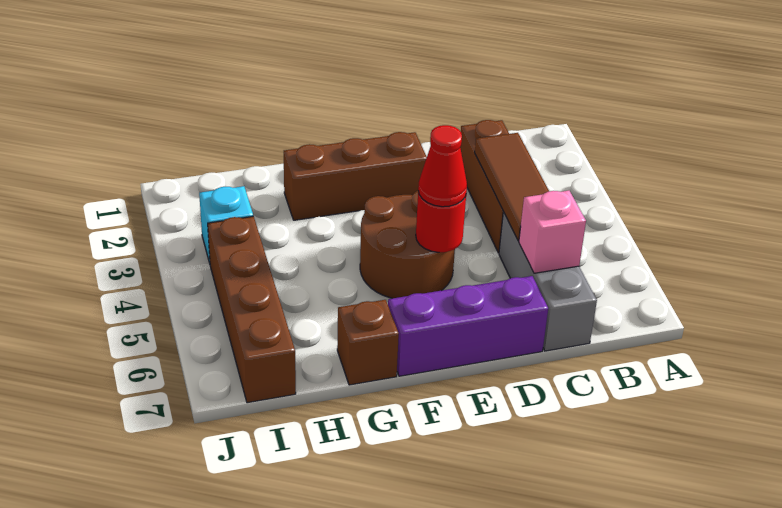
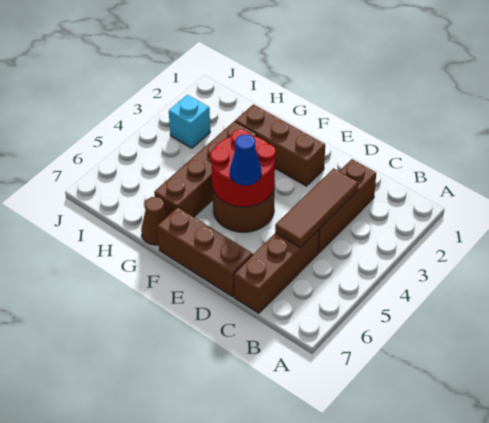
grey brick C5:C7 level 1 -> brown brick C5:C7 level 1
pink brick C6 level 2 -> none
purple brick D7:F7 level 1 -> brown brick D7:F7 level 1
red round brick E5 level 2 -> red round brick E4:F5 level 2
red cone E5 level 3 -> blue cone E5 level 3
brown brick G7 level 1 -> brown cone G7 level 1
brown brick I4:I7 level 1 -> brown brick G3:G6 level 1

